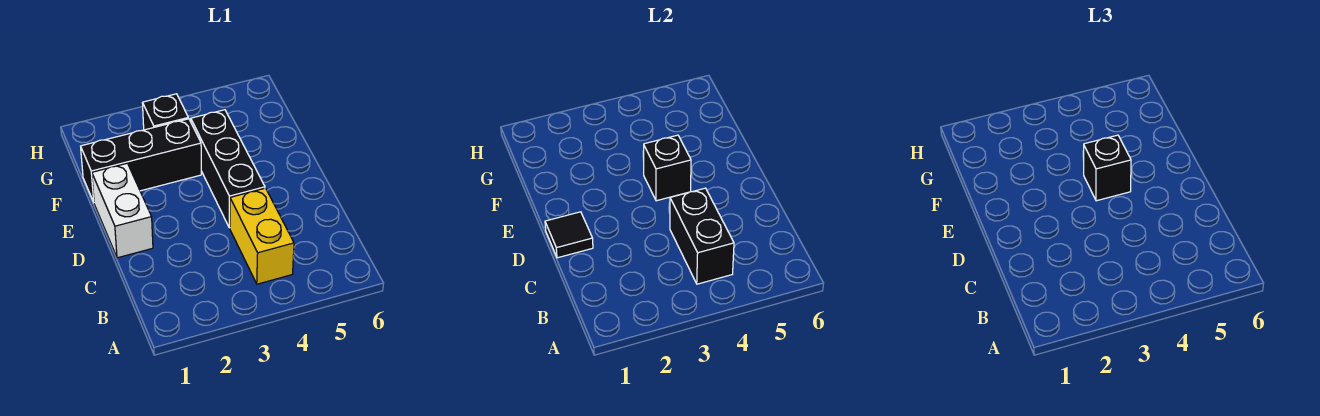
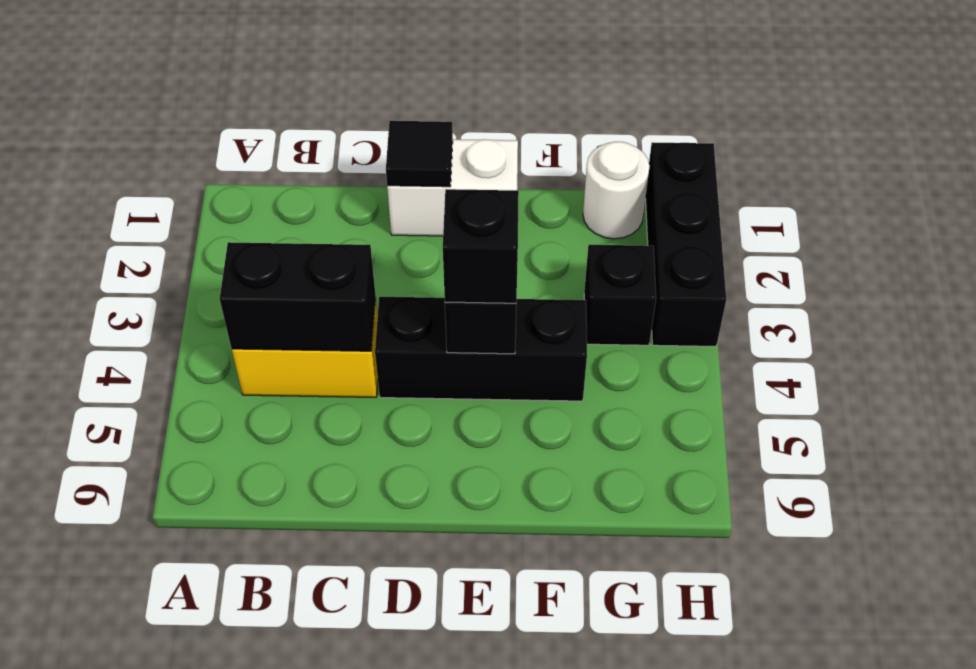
black brick F1:F3 level 1 -> black brick H1:H3 level 1
none -> white round brick G1 level 1

